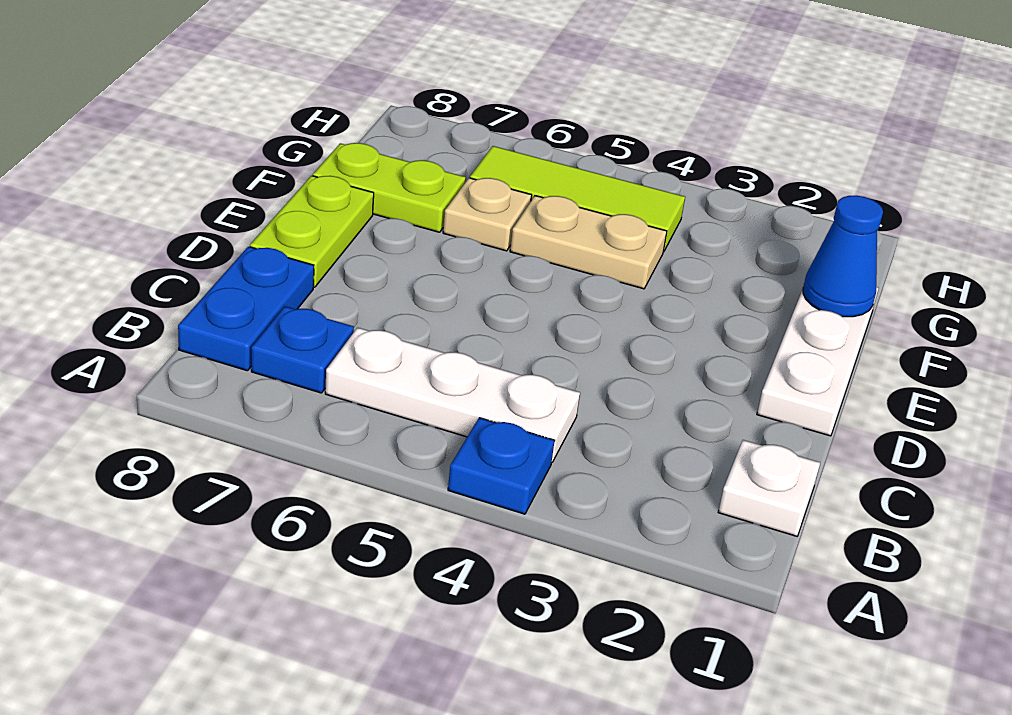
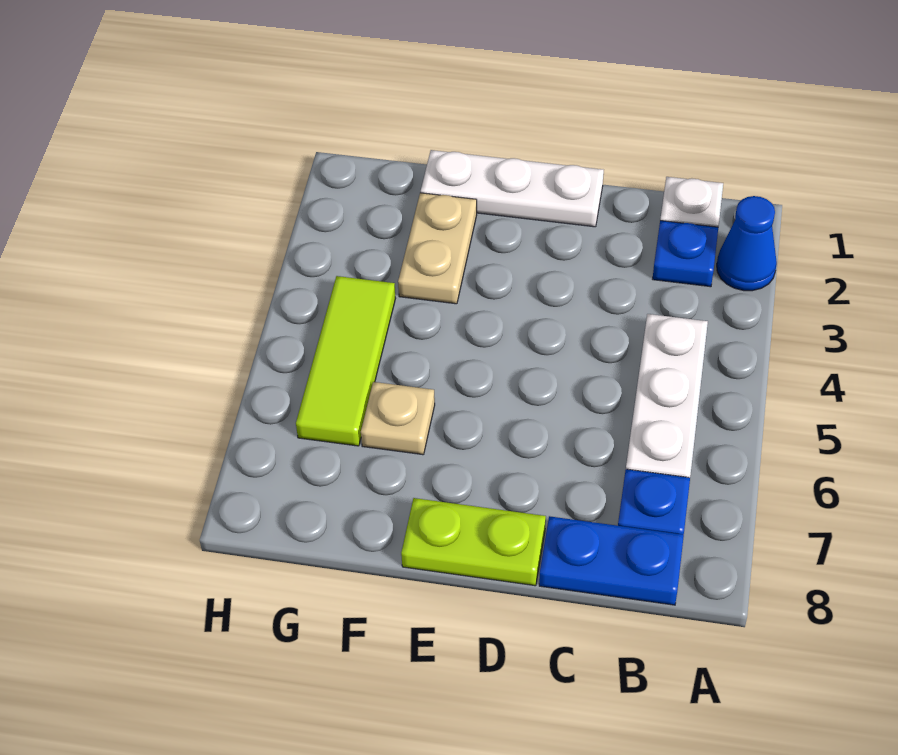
blue plate A4 level 1 -> blue plate B2 level 1
blue cone F1 level 2 -> blue cone A2 level 1
tan plate F4:F5 level 1 -> tan plate F2:F3 level 1
lime plate F7:F8 level 1 -> none

